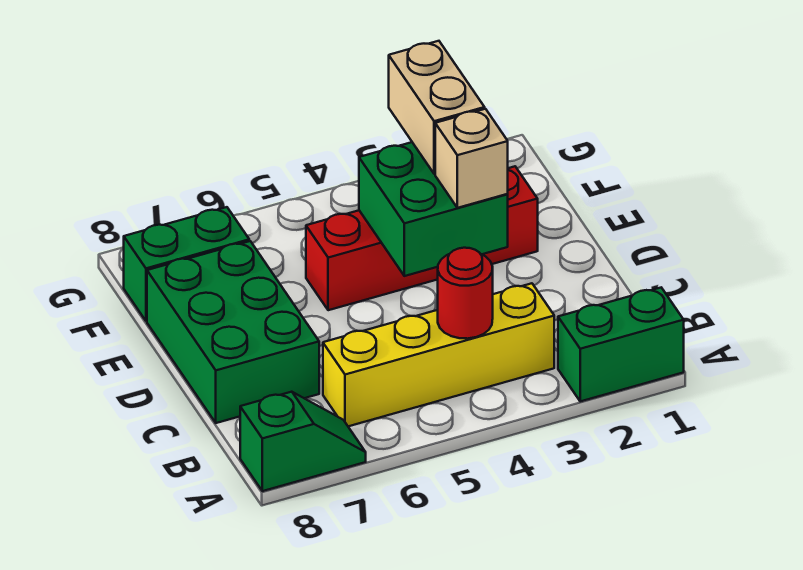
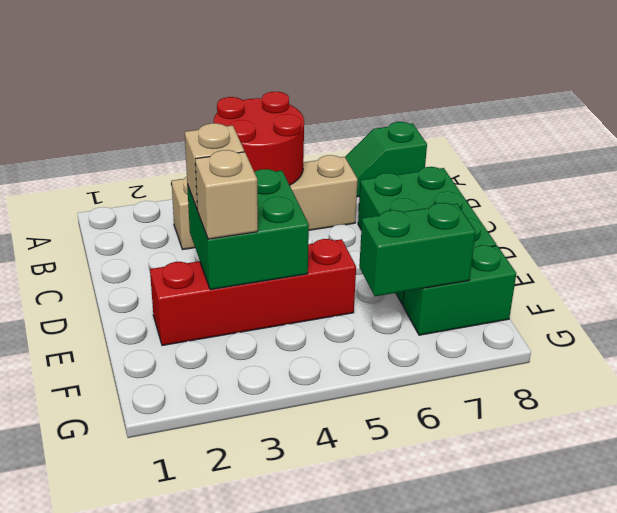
green brick A1:A2 level 1 -> green brick F6:F7 level 2
yellow brick B3:B6 level 1 -> tan brick B3:B6 level 1
red round brick B4 level 2 -> red round brick A4:B5 level 2
tan brick E3:F3 level 3 -> tan brick E3 level 3

